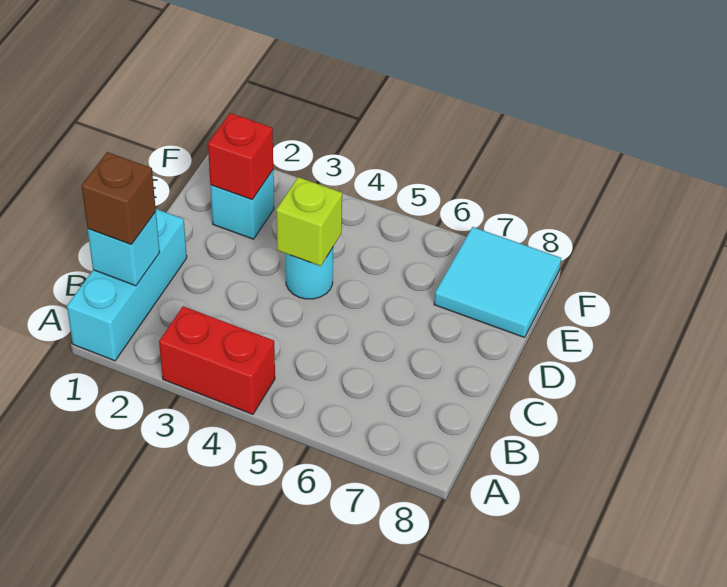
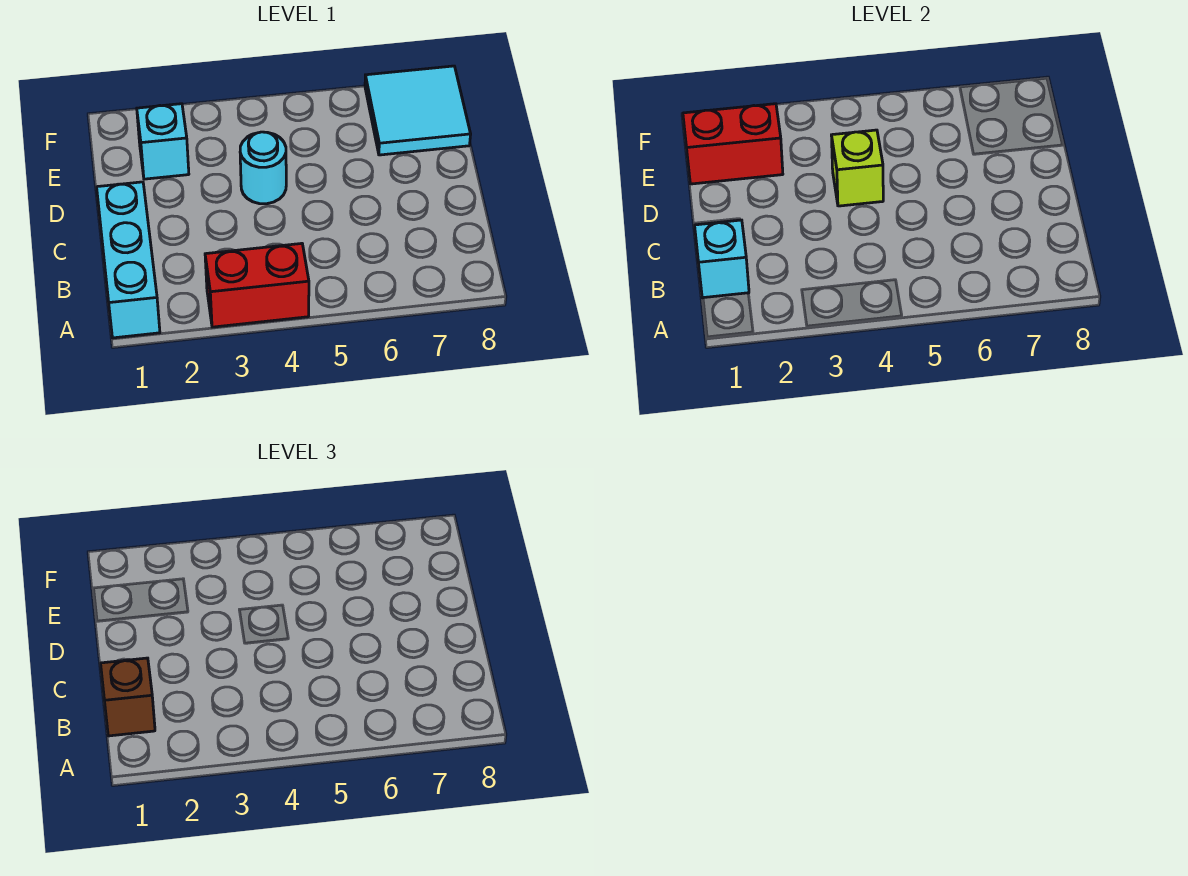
red brick E2 level 2 -> red brick E1:E2 level 2

